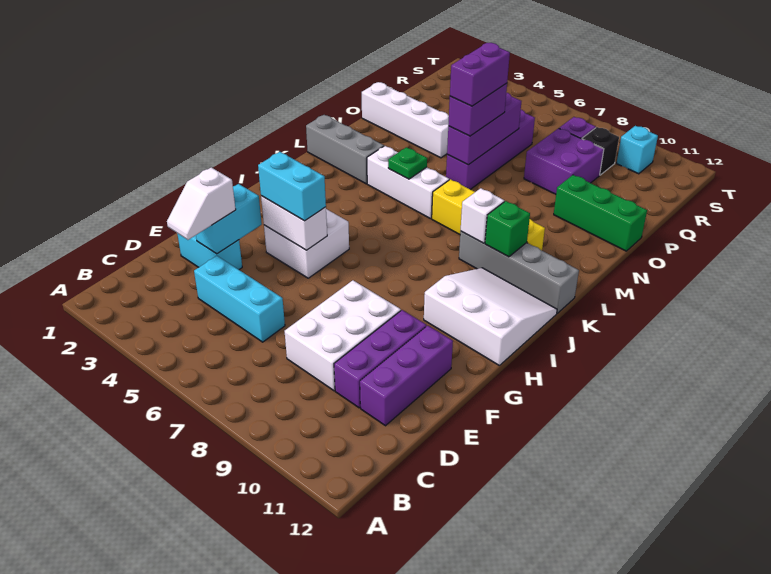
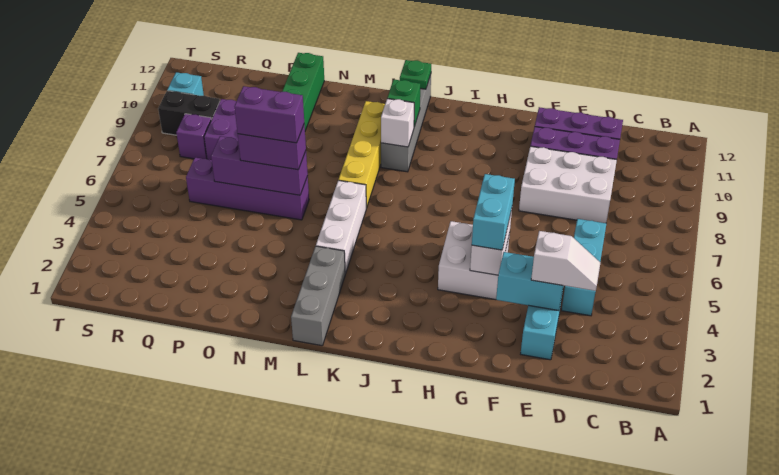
white slope H10:J12 level 1 top H -> none
green plate L5 level 2 -> green plate K12 level 2
white brick O1:O4 level 1 -> none
black brick R9 level 1 -> black brick R9:S9 level 1

